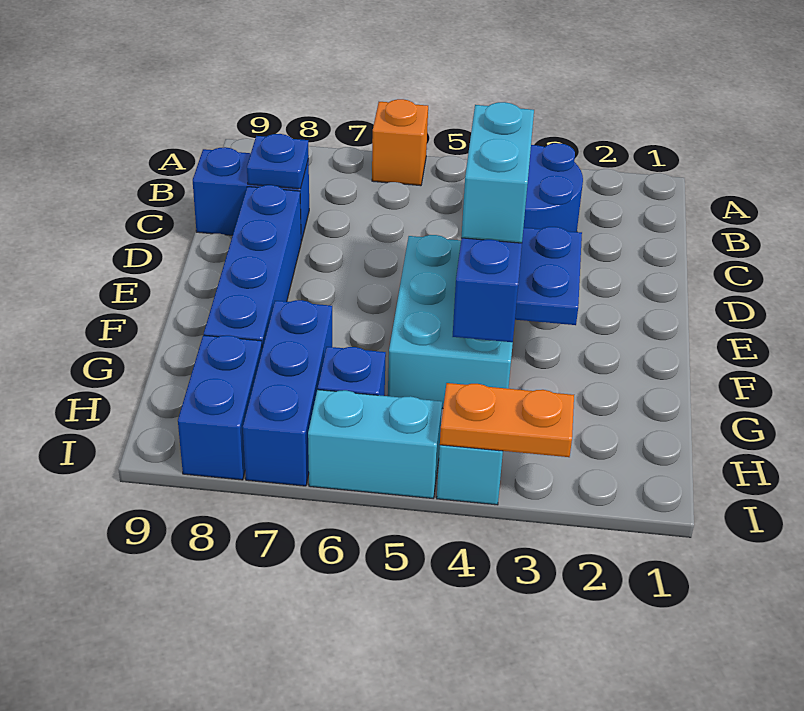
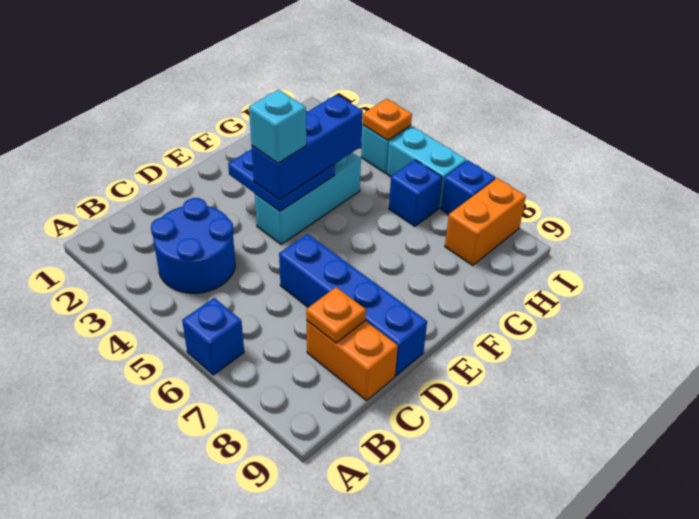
orange brick A6 level 1 -> blue brick A6 level 1
blue brick C8:C9 level 1 -> orange brick C8:C9 level 1
blue plate C8 level 2 -> orange plate C8 level 2
blue brick D8:G8 level 1 -> blue brick D6:D9 level 1
cyan brick E4:G5 level 1 -> cyan brick E4:G4 level 1
cyan brick E4:F4 level 4 -> cyan brick E4 level 4
blue brick G7:I7 level 1 -> blue brick I7 level 1
blue brick H8:I8 level 1 -> orange brick H8:I8 level 1
orange plate I3:I4 level 2 -> orange plate I4 level 2

